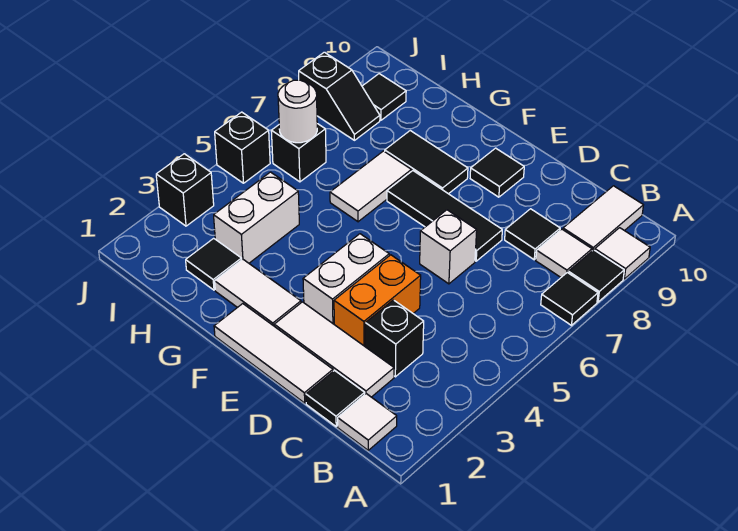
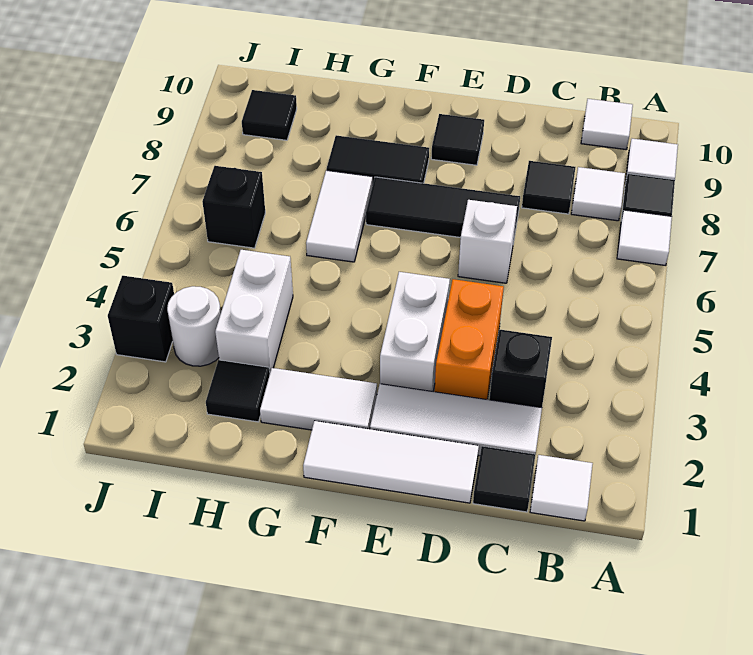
black tile A7 level 1 -> white tile A7 level 1
white tile B9:B10 level 1 -> white tile B10 level 1
white round brick I6 level 2 -> white round brick I3 level 1
black slope I8:J8 level 1 top J -> none
black brick J5 level 1 -> none

